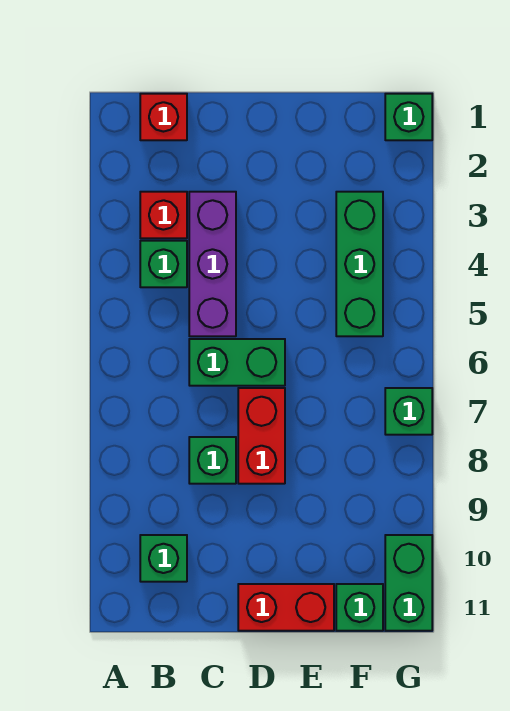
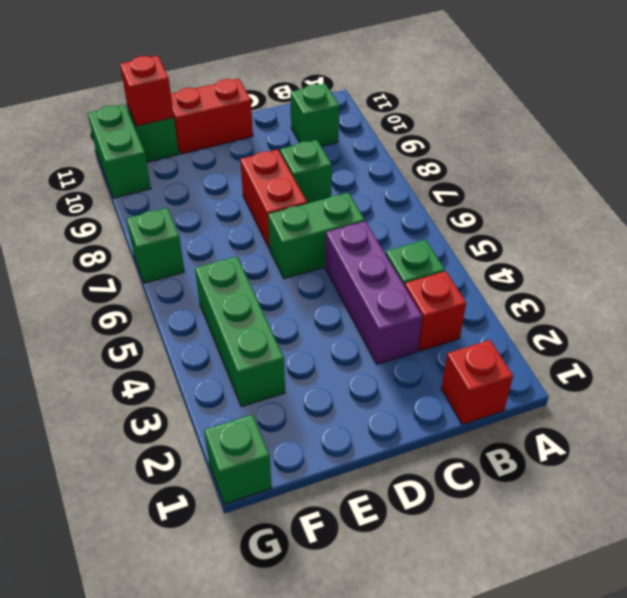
none -> red brick F11 level 2

